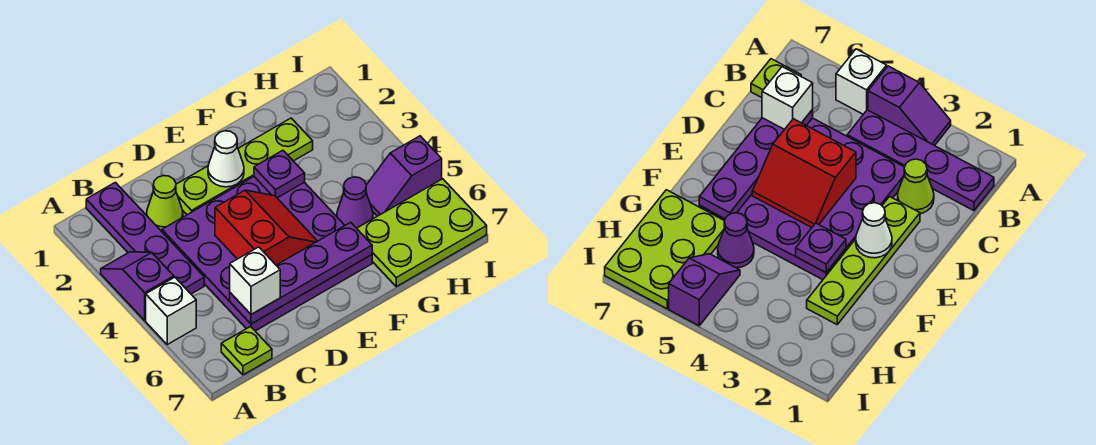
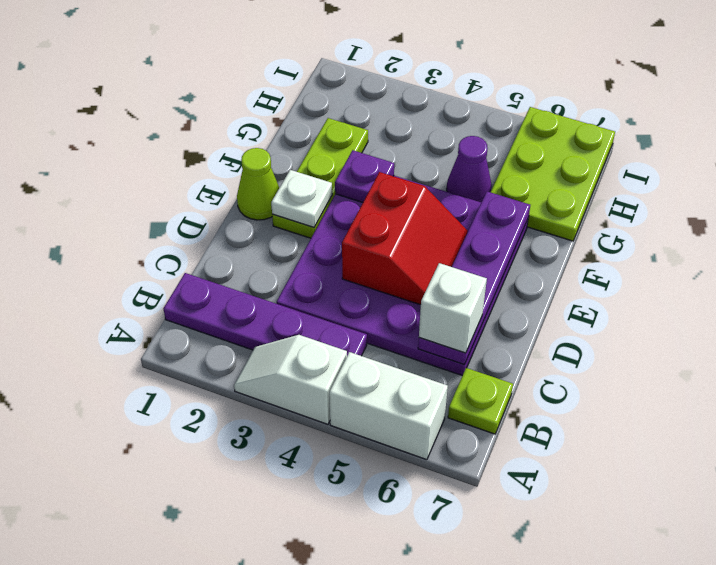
purple slope A3:A4 level 1 top 4 -> white slope A3:A4 level 1 top 4
white brick A5 level 1 -> white brick A5:A6 level 1
lime cone C2 level 1 -> lime cone E1 level 1
lime plate D2:G2 level 1 -> lime plate E2:G2 level 1
red slope D4:E5 level 2 top D -> red slope D4:E5 level 2 top 4
white cone E2 level 2 -> white plate E2 level 2
purple slope H5:I5 level 1 top I -> none

